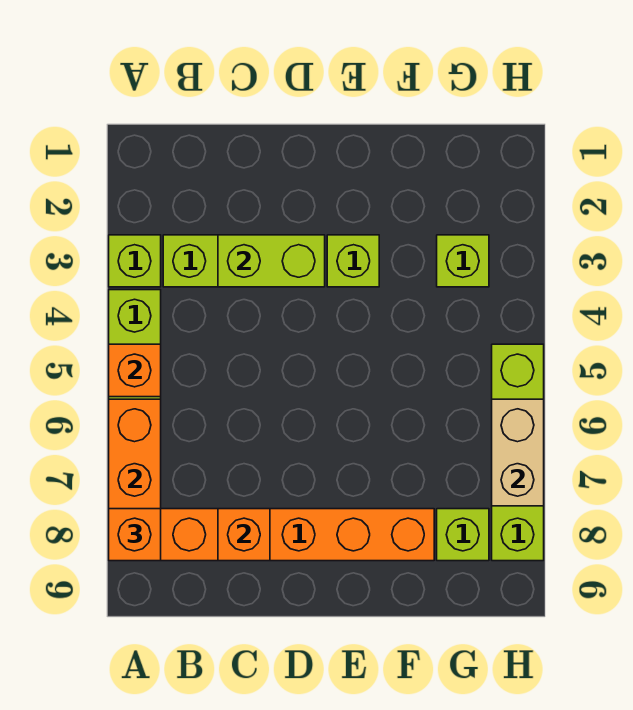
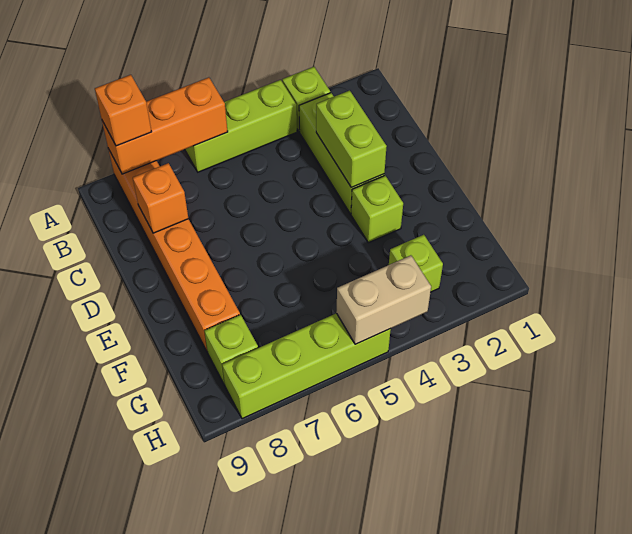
orange brick A5 level 2 -> none
tan brick H6:H7 level 2 -> tan brick H4:H5 level 2

